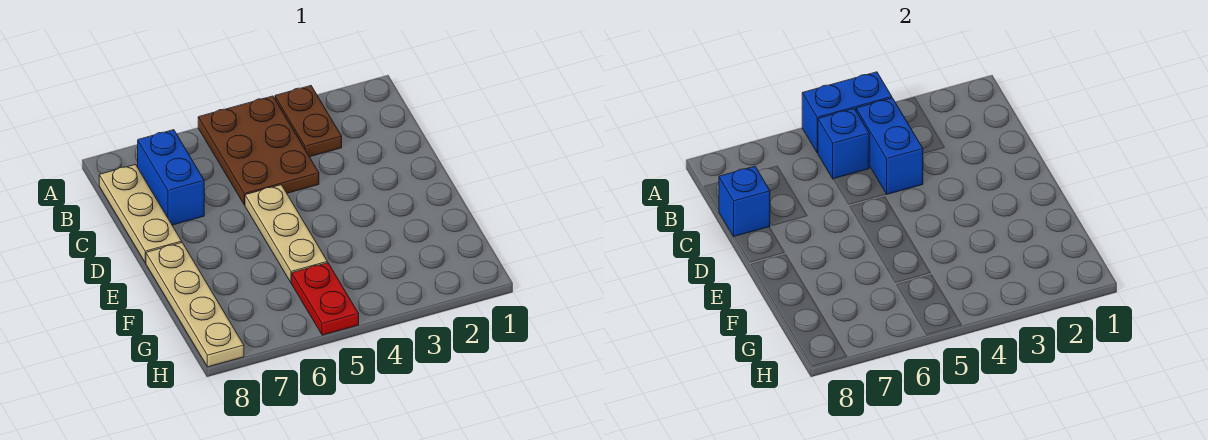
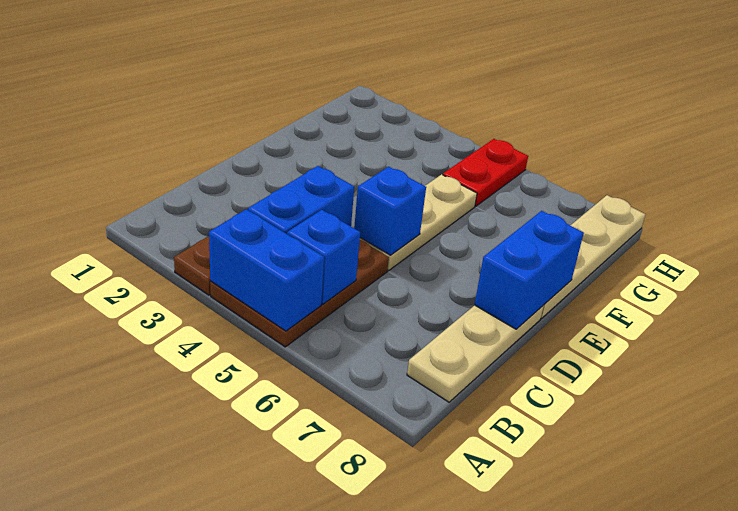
blue brick B7:C7 level 1 -> blue brick D8:E8 level 2
blue brick C8 level 2 -> blue brick D5 level 2

